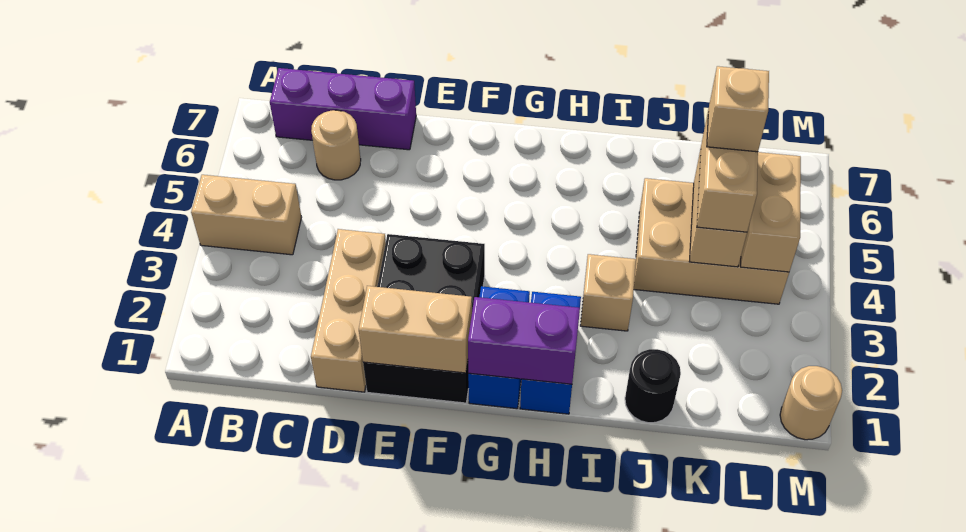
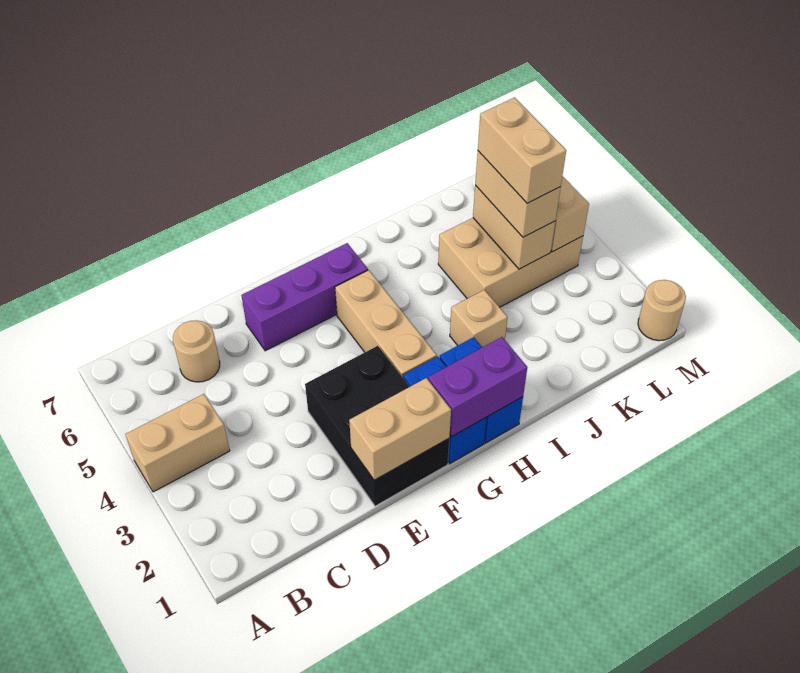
purple brick B7:D7 level 1 -> purple brick E6:G6 level 1
tan brick D1:D3 level 1 -> tan brick G3:G5 level 1
black round brick J1 level 1 -> none
tan brick K5 level 4 -> tan brick K4:K5 level 4

